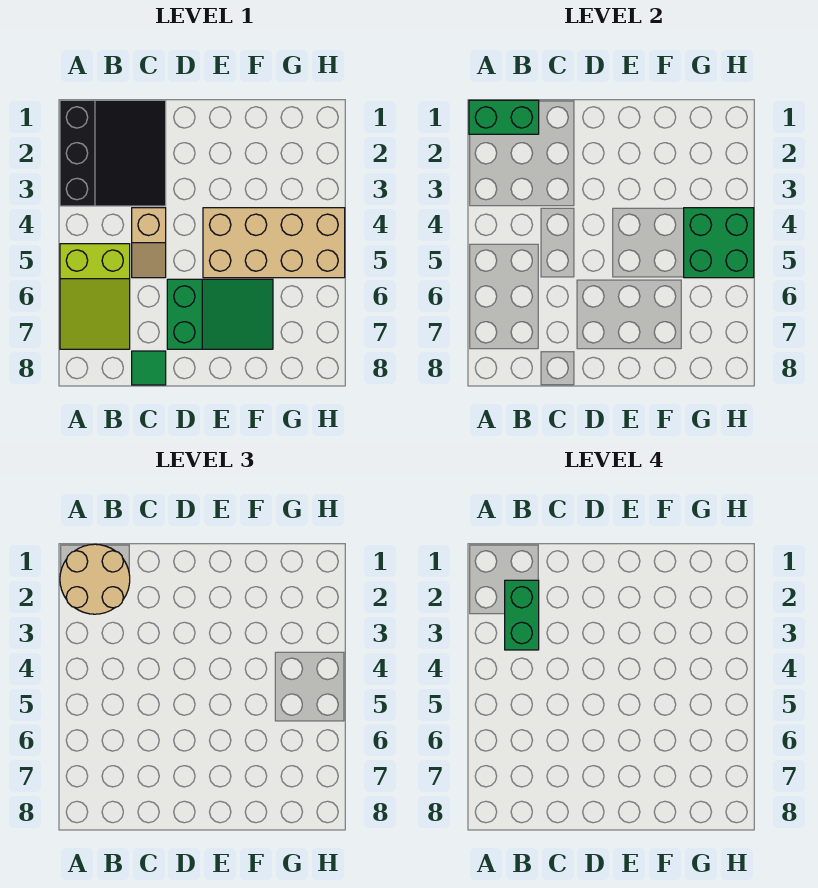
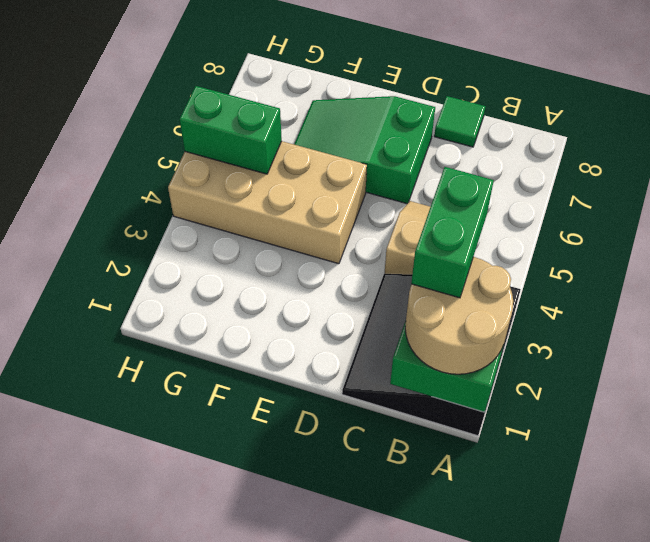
lime slope A5:B7 level 1 top 5 -> none
green brick G4:H5 level 2 -> green brick G5:H5 level 2

